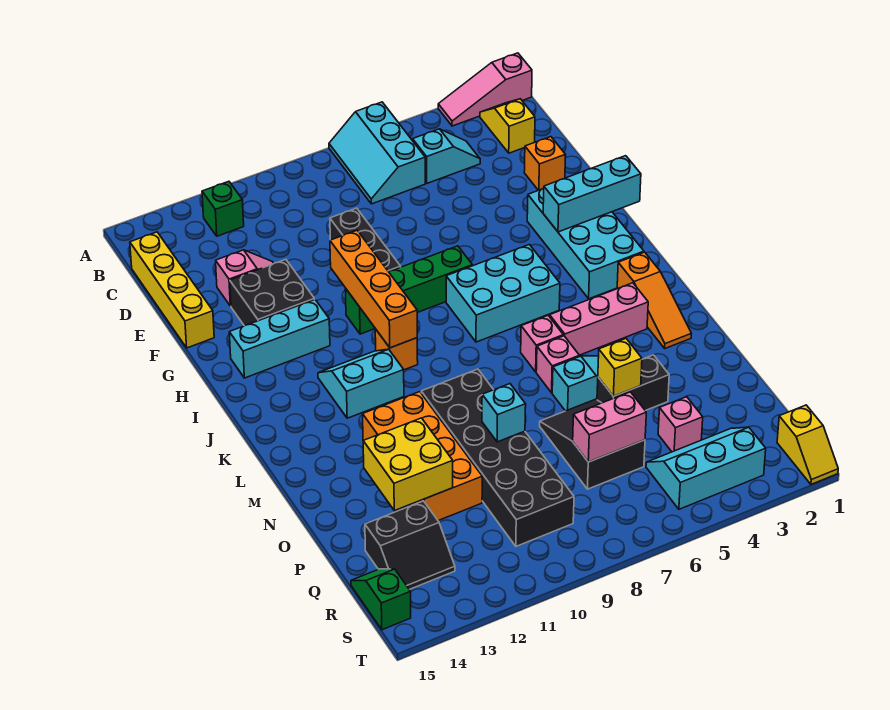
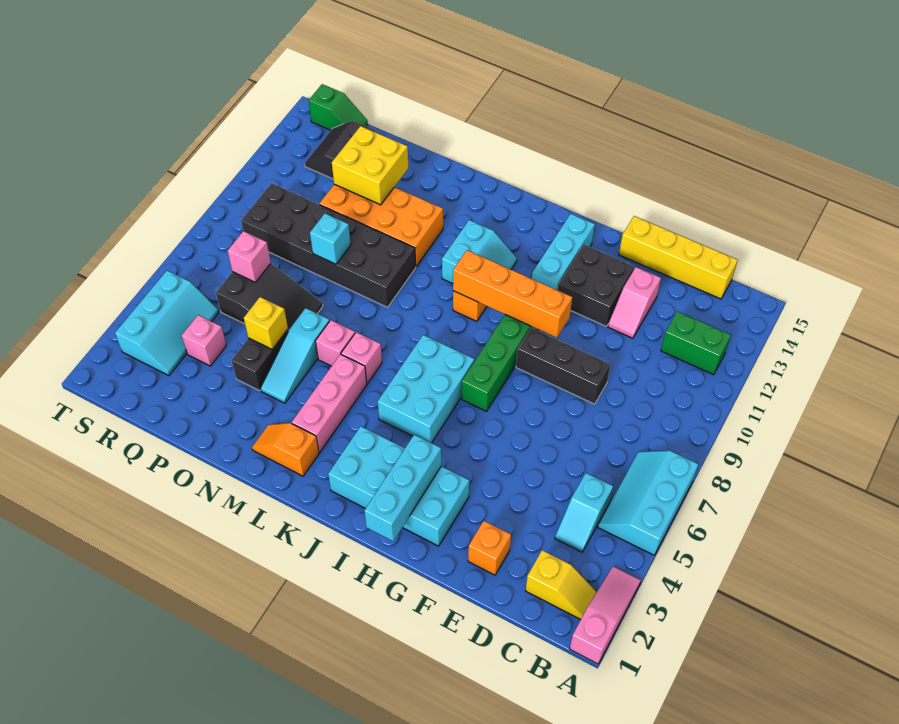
cyan slope A6:C7 level 1 top 6 -> cyan slope A5:B7 level 1 top A
green brick B12 level 1 -> green brick B12:C12 level 1
orange slope K2:M2 level 1 top K -> orange slope L2:M2 level 1 top L
pink brick Q6:Q7 level 2 -> pink brick Q7 level 2
yellow slope S1:T1 level 1 top S -> none

